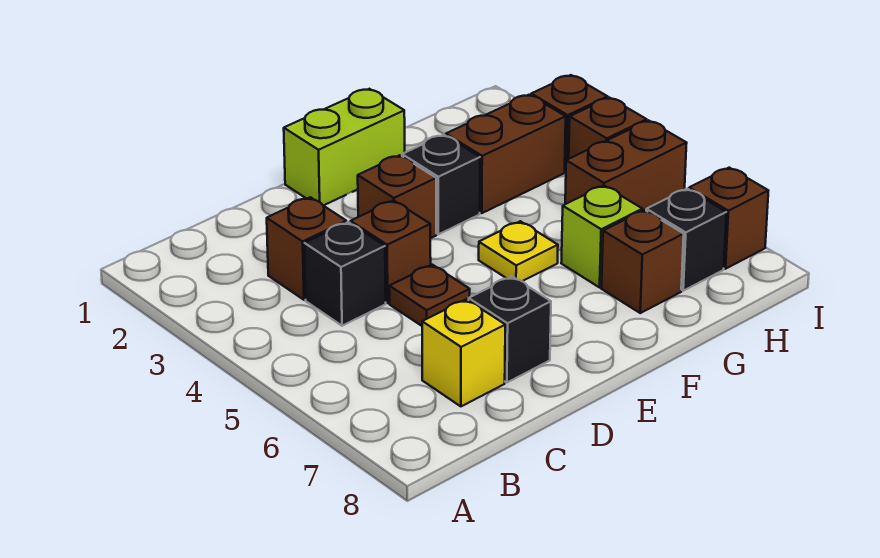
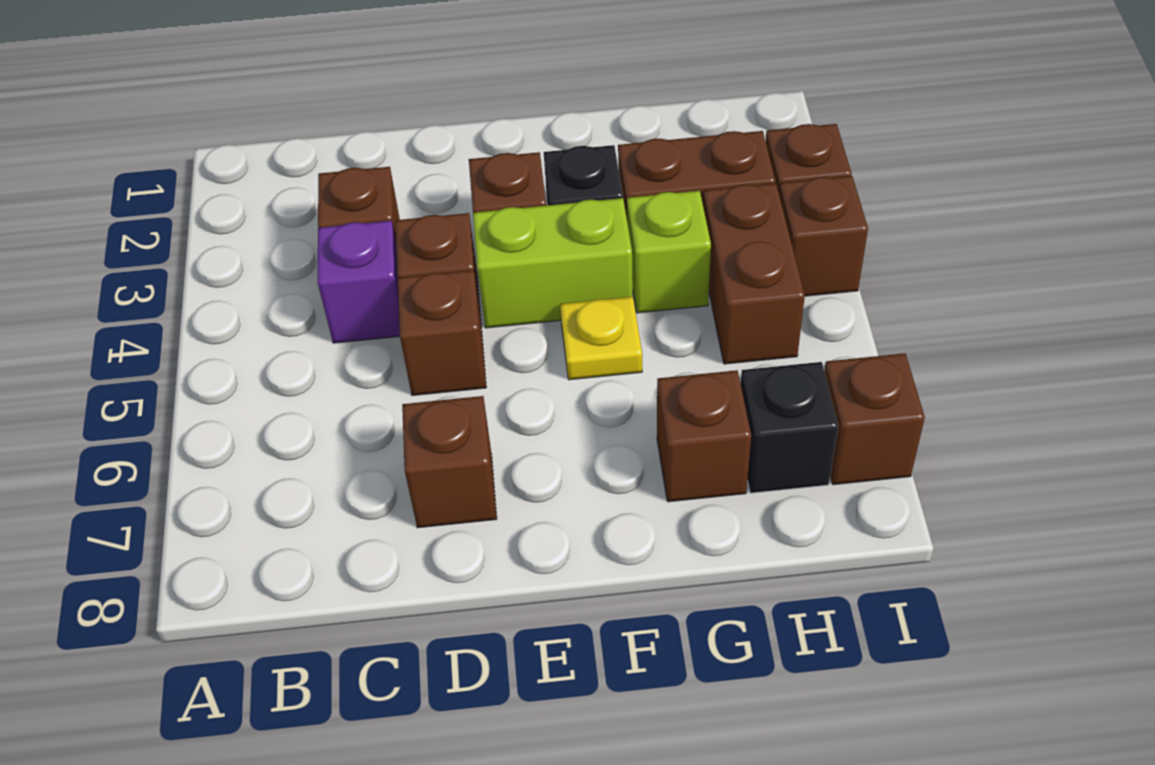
black brick C4 level 1 -> purple brick C4 level 1
yellow brick C7 level 1 -> none
brown plate D5 level 1 -> brown brick D5 level 1
black brick D7 level 1 -> brown brick D7 level 1
lime brick E1:F1 level 1 -> lime brick E4:F4 level 1
lime brick G6 level 1 -> lime brick G4 level 1
brown brick H5:I5 level 1 -> brown brick H4:H5 level 1

